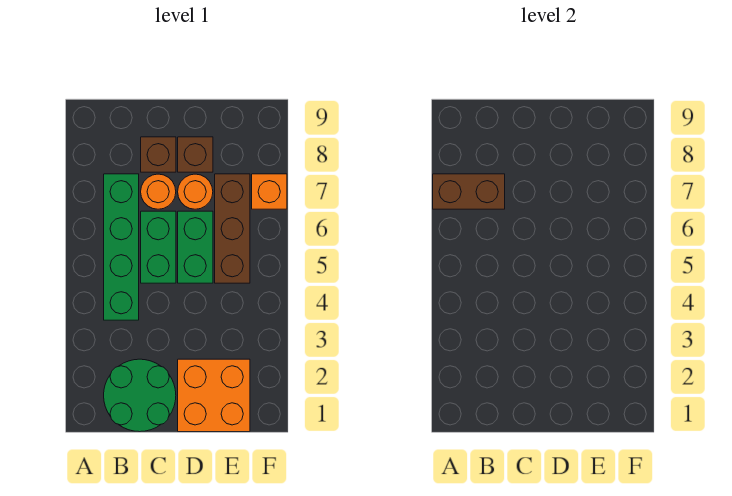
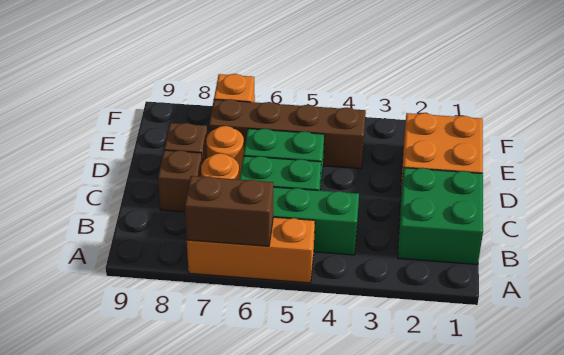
none -> orange brick A5:A7 level 1
brown brick A7:B7 level 2 -> brown brick A6:A7 level 2
green round brick B1:C2 level 1 -> green brick B1:C2 level 1
brown brick E5:E7 level 1 -> brown brick E4:E7 level 1

